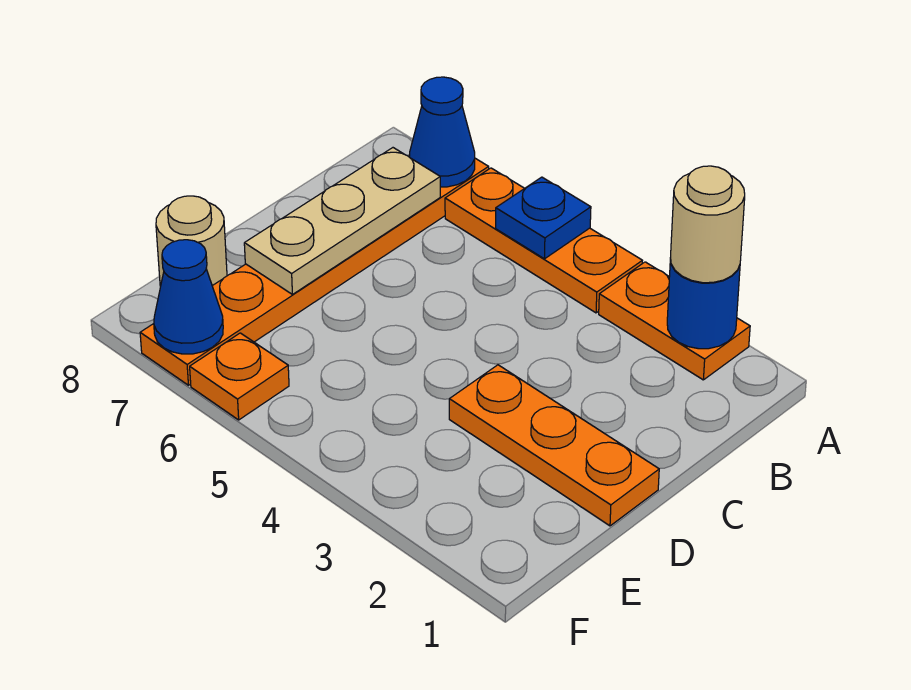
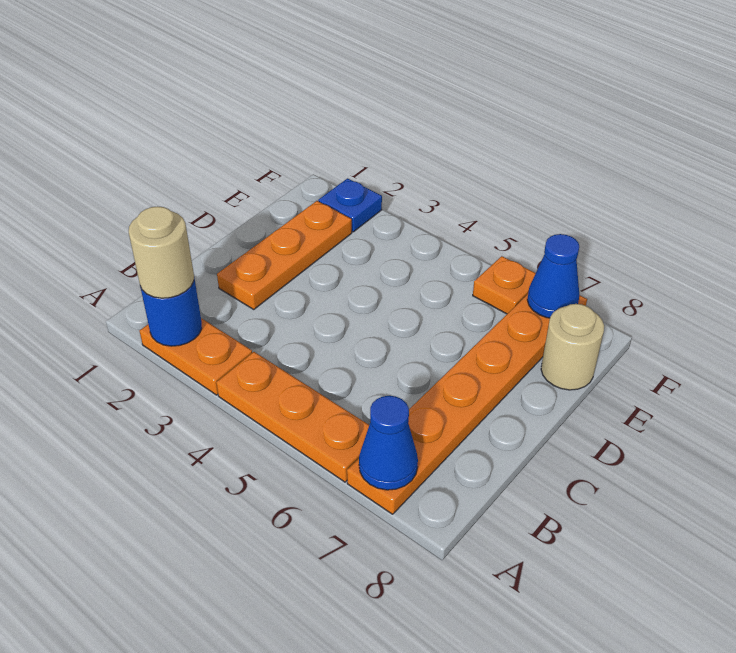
blue plate A5 level 2 -> blue plate F2 level 1
tan plate B7:D7 level 2 -> none
orange plate D1:D3 level 1 -> orange plate C2:E2 level 1

